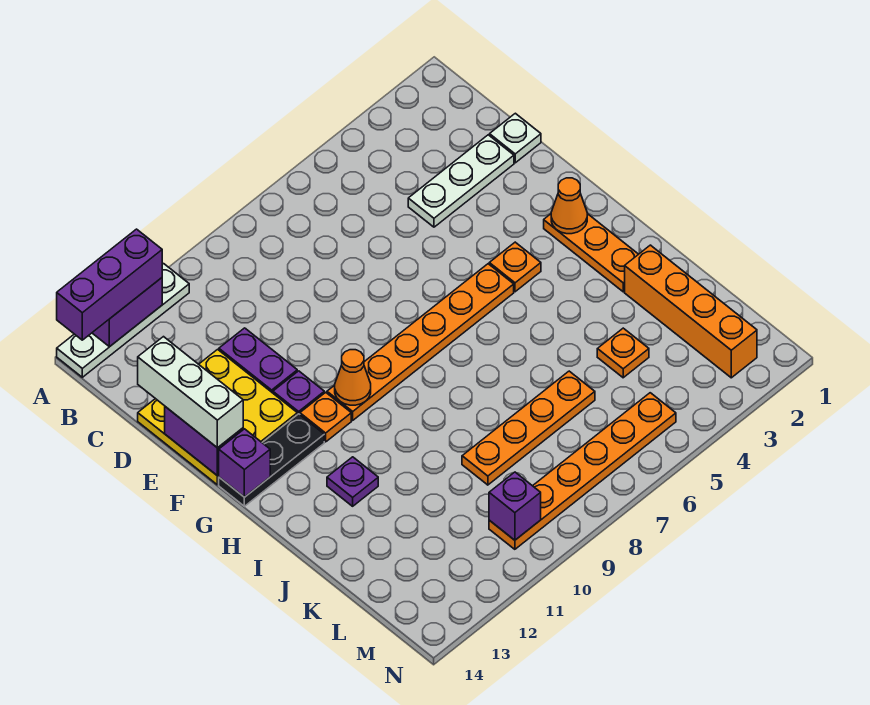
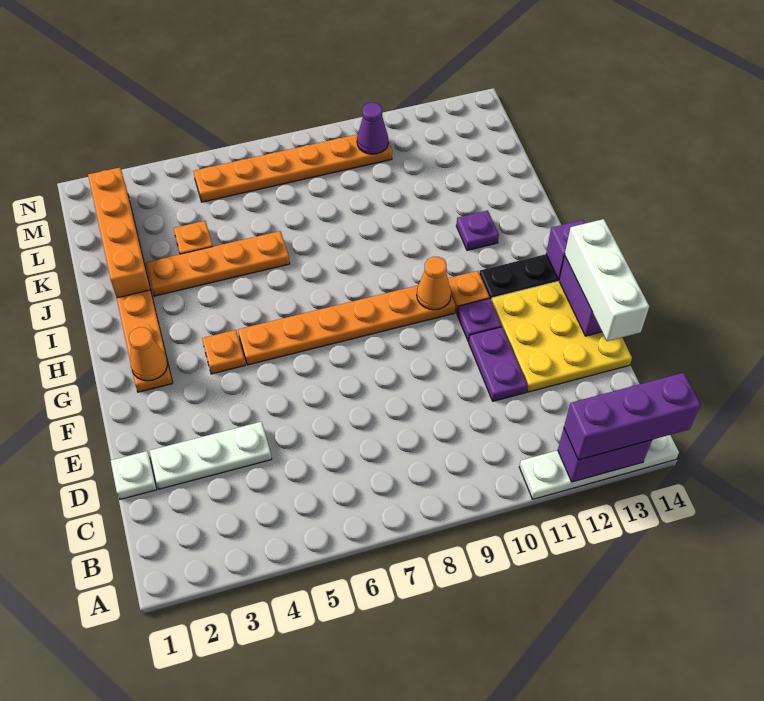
orange plate K6:K9 level 1 -> orange plate J3:J6 level 1
purple brick M10 level 2 -> purple cone M10 level 2

